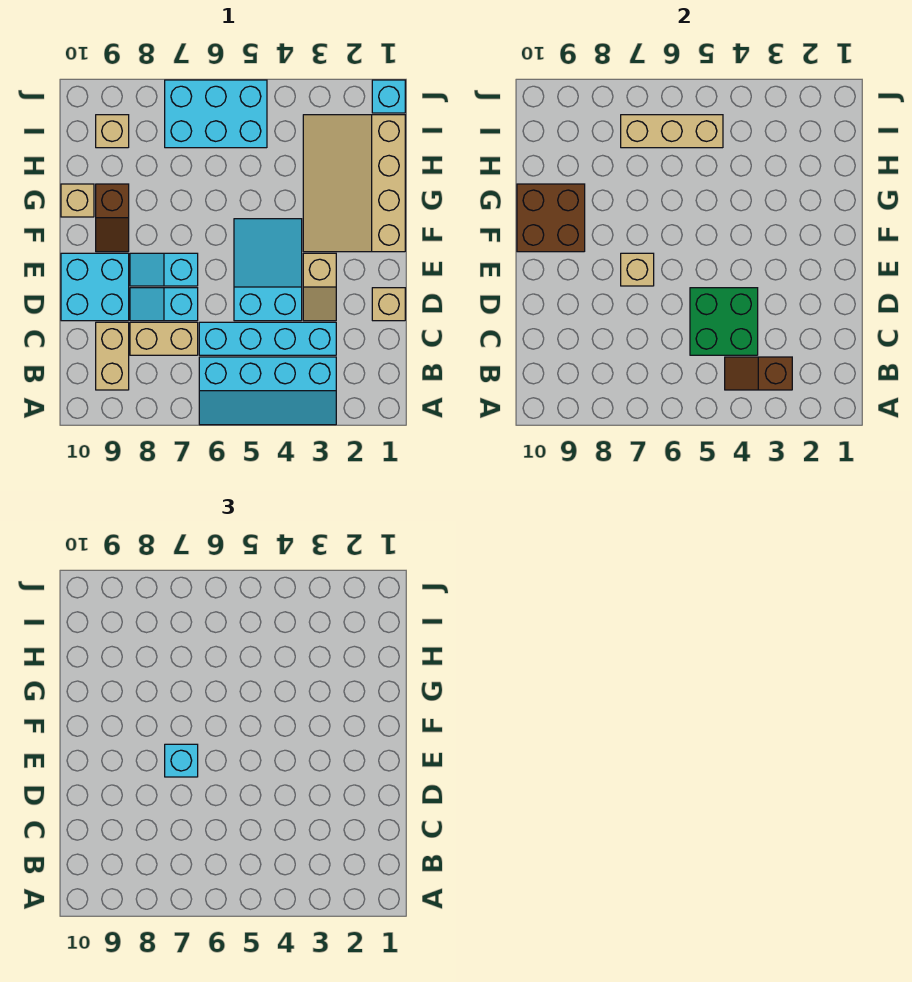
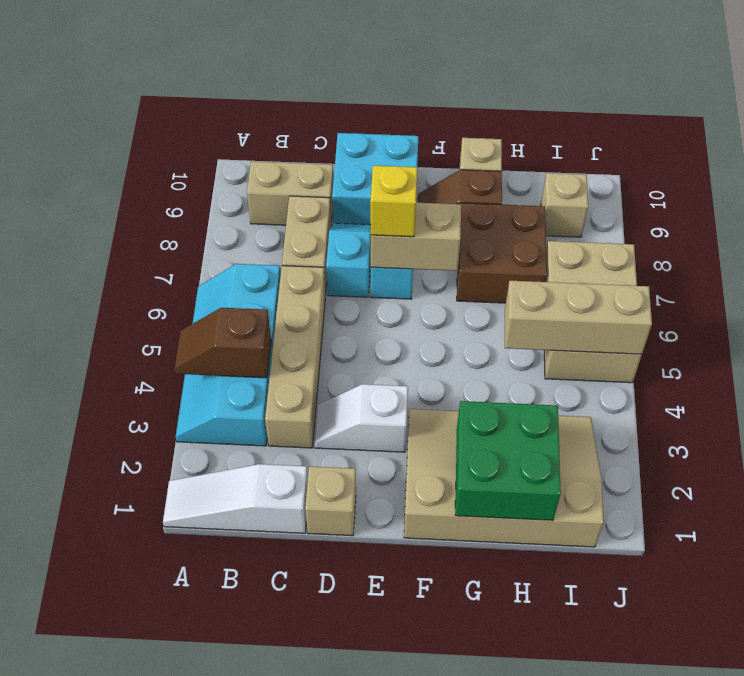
none -> white slope A1:C1 level 1 top C
brown slope B3:B4 level 2 top 3 -> brown slope A4:B4 level 2 top B
cyan brick C3:C6 level 1 -> tan brick C3:C6 level 1
green brick C4:D5 level 2 -> green brick G1:H2 level 2
tan slope D3:E3 level 1 top E -> white slope D3:E3 level 1 top E
cyan slope D4:F5 level 1 top D -> none
tan brick E7 level 2 -> tan brick E7:F7 level 2
cyan brick E7 level 3 -> yellow brick E7 level 3
brown brick F9:G10 level 2 -> brown brick G7:H8 level 1
cyan brick I5:J7 level 1 -> tan brick I5:J7 level 1
tan brick I5:I7 level 2 -> tan brick H5:J5 level 2
cyan brick J1 level 1 -> none

